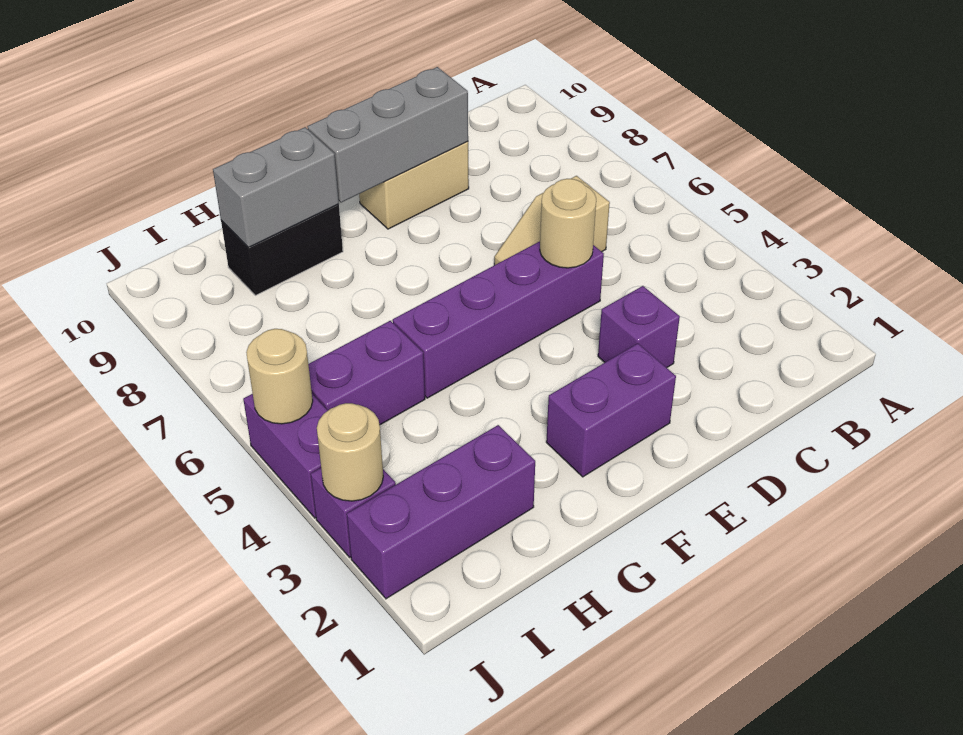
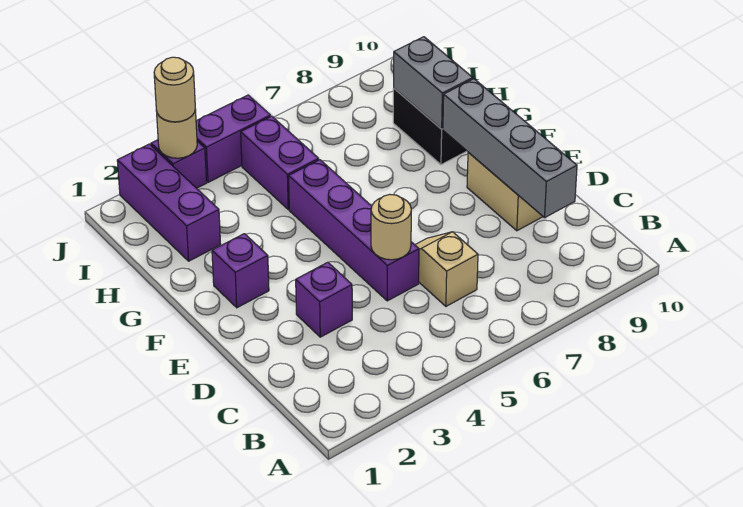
grey brick D9:F9 level 2 -> grey brick C9:F9 level 2
purple brick E2:F2 level 1 -> purple brick F2 level 1
tan round brick J5 level 2 -> tan round brick J3 level 3

